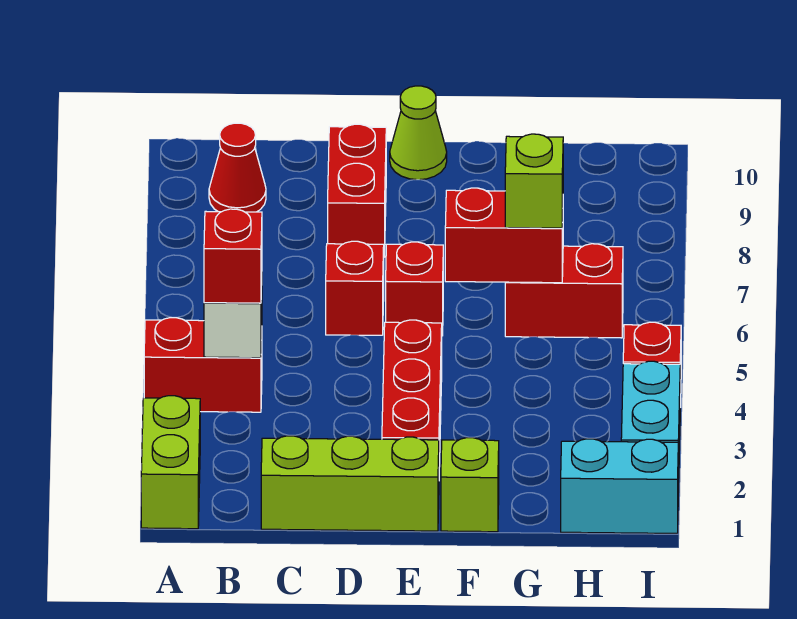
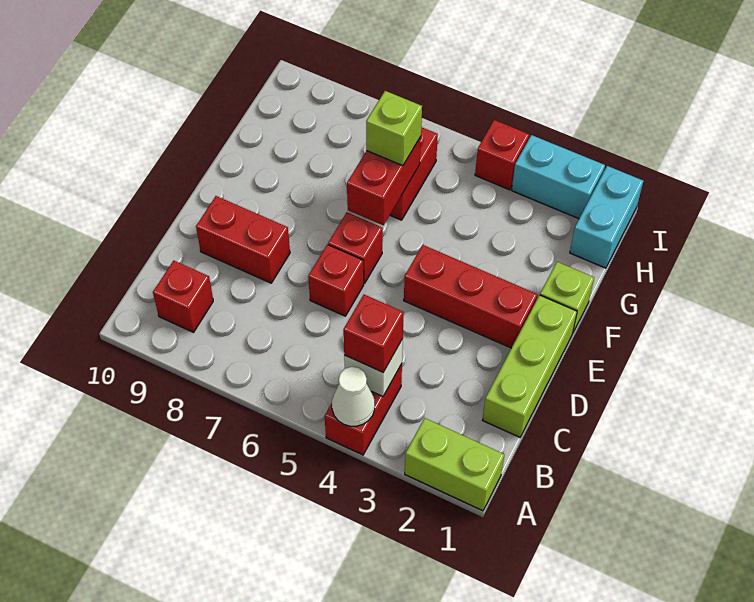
none -> white cone A4 level 2
red cone B9 level 1 -> red brick B9 level 1
lime cone E10 level 1 -> none

